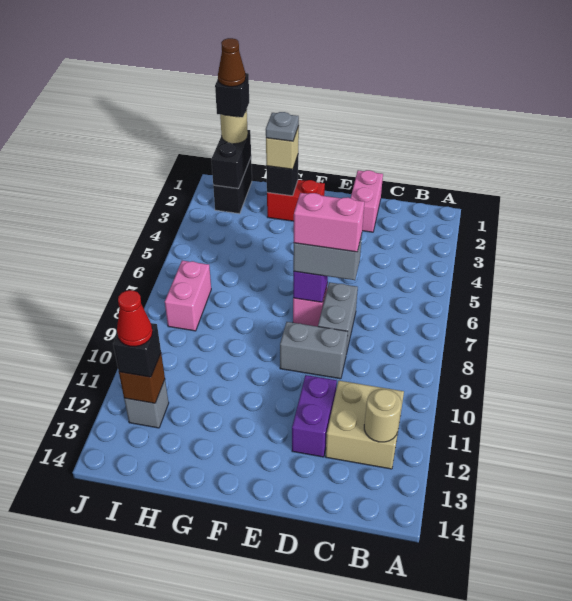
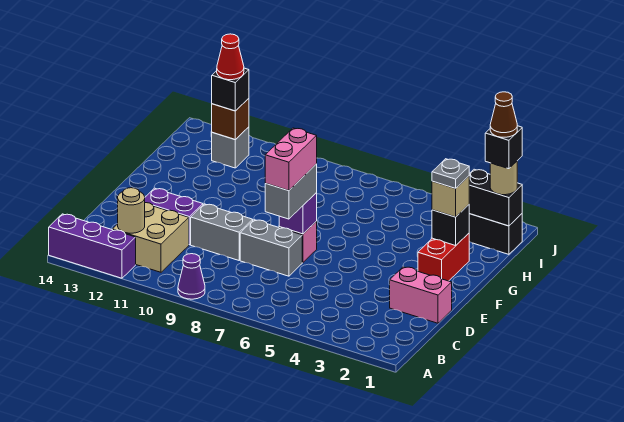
none -> purple cone A9 level 1
none -> purple brick A12:A14 level 1
grey brick D9:E9 level 1 -> grey brick D9:D10 level 1
pink brick I7:I8 level 1 -> none

